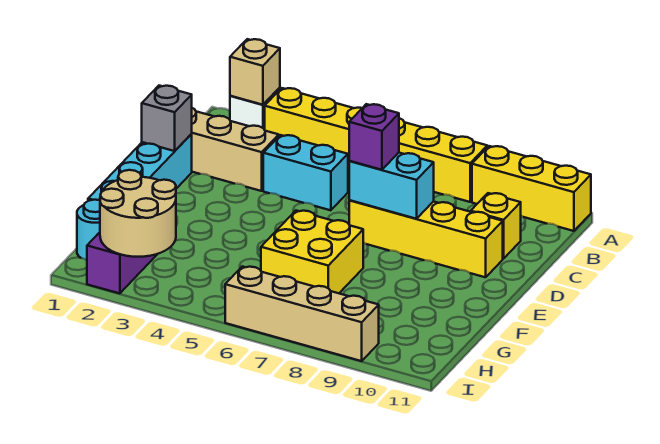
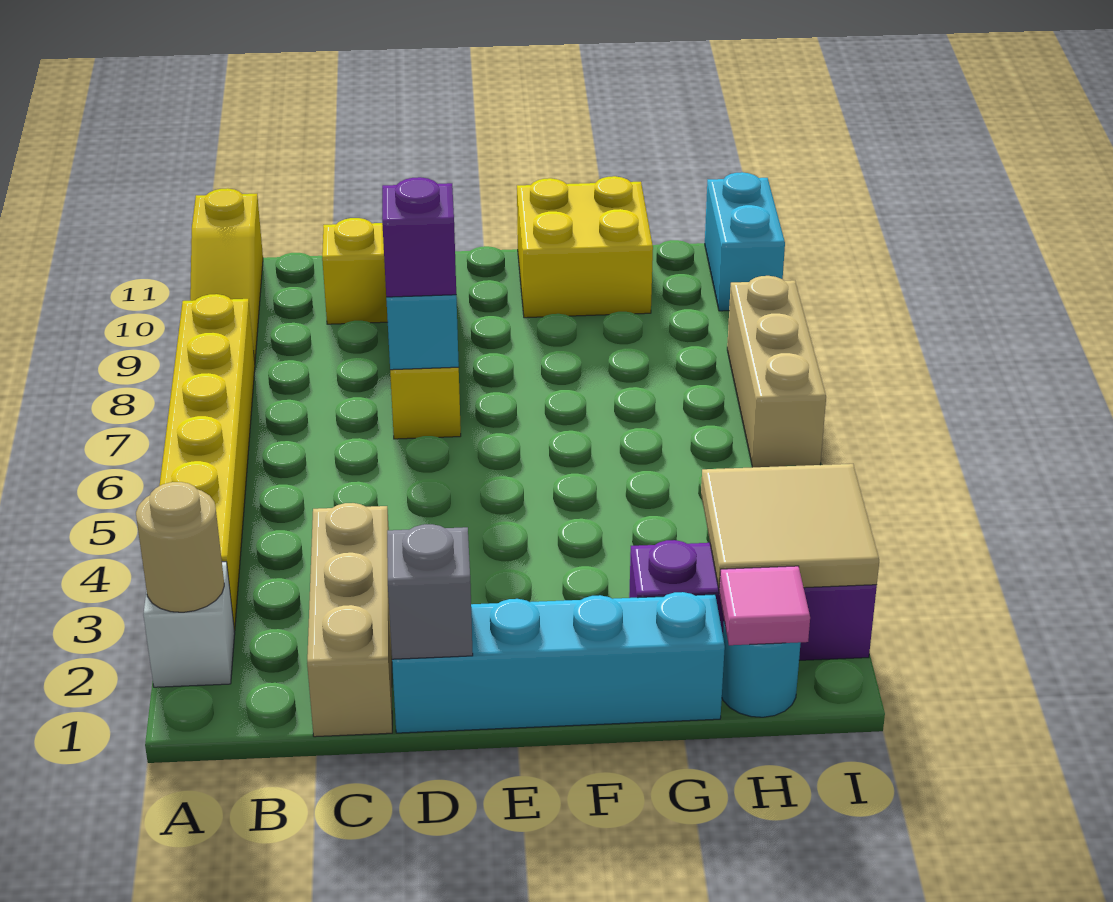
tan brick A2 level 2 -> tan round brick A2 level 2
yellow brick A9:A11 level 1 -> yellow slope A9:A11 level 1 top 11
cyan brick C4:C5 level 1 -> cyan brick I10:I11 level 1
yellow brick F6:G7 level 1 -> yellow brick F10:G11 level 1
none -> pink tile H1 level 2
tan round brick H2:I3 level 2 -> tan tile H2:I3 level 2
tan brick I6:I9 level 1 -> tan brick I6:I8 level 1

